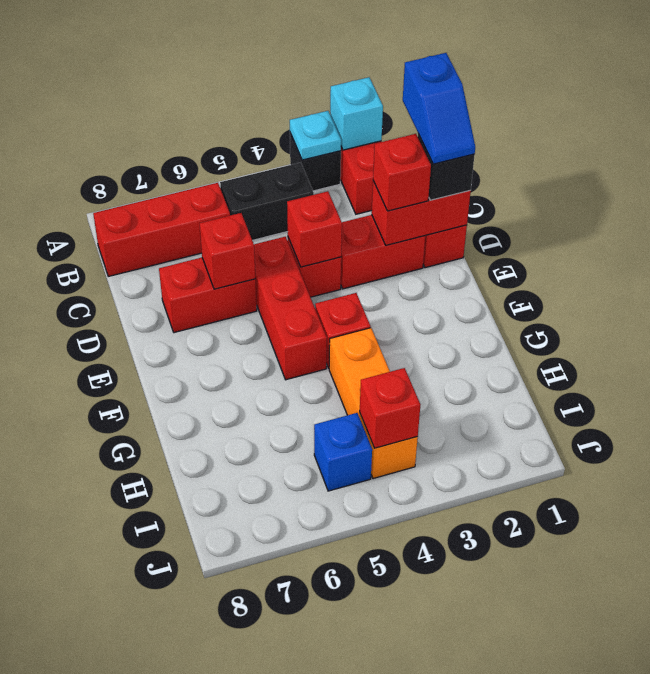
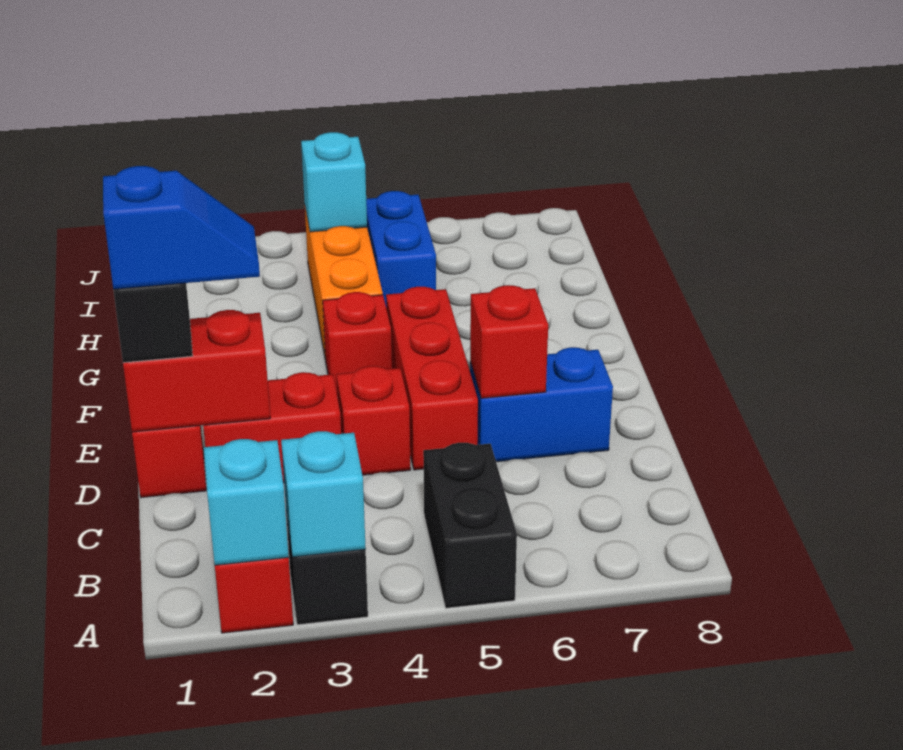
cyan plate A3 level 2 -> cyan brick A3 level 2
black brick B4:B5 level 1 -> black brick A5:B5 level 1
red brick B6:B8 level 1 -> none
blue slope C1:D1 level 4 top C -> blue slope D1:D2 level 4 top 1
red brick D2 level 3 -> none
red brick D4 level 2 -> none
red brick D6:D7 level 1 -> blue brick D6:D7 level 1
red brick I4 level 2 -> cyan brick I4 level 2
blue brick I5 level 1 -> blue brick H5:I5 level 1

